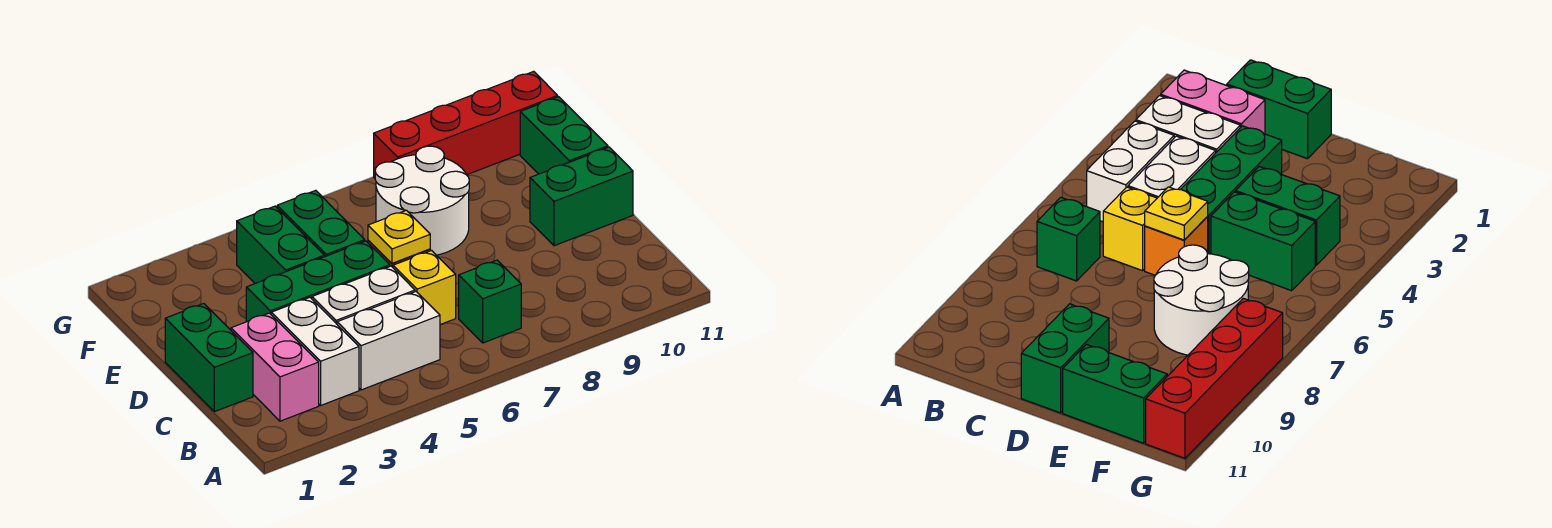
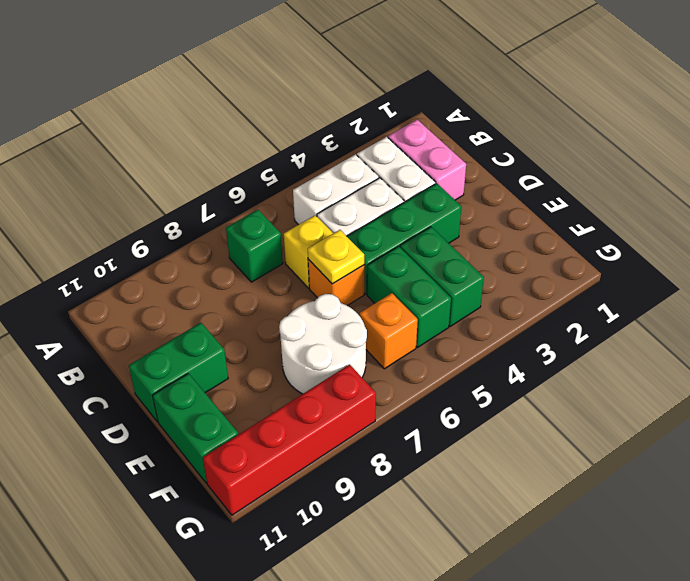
green brick C1:D1 level 1 -> none
none -> orange brick F6 level 1

